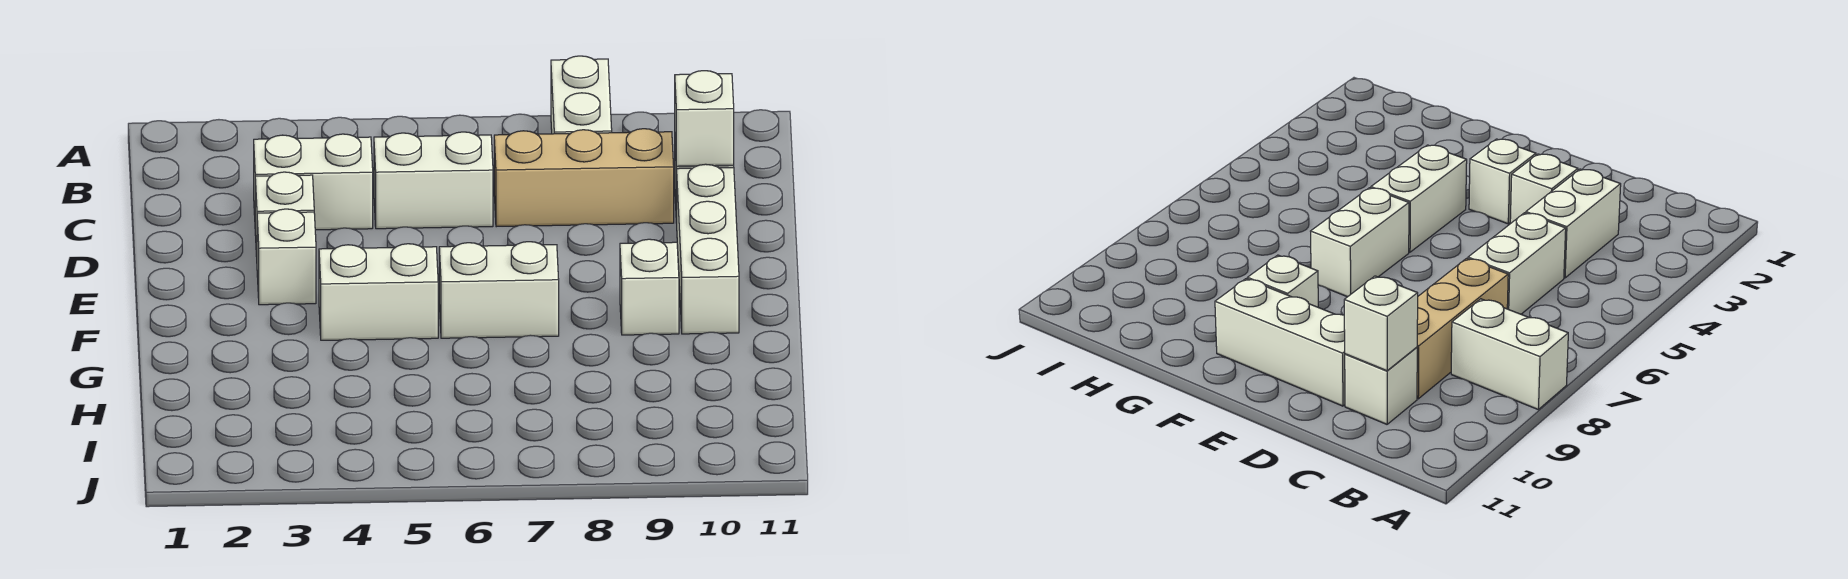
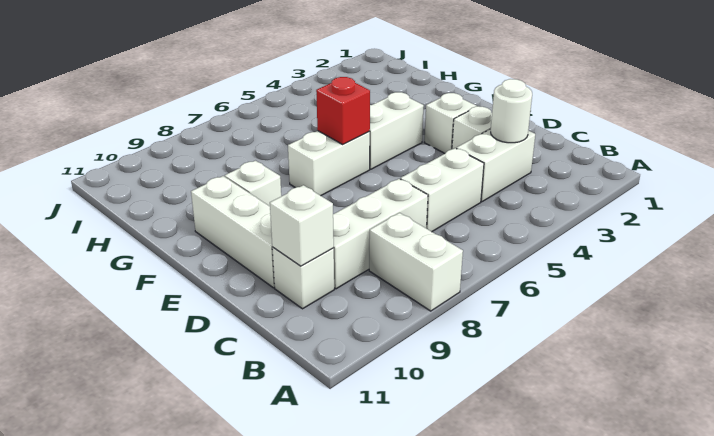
none -> white round brick C3 level 2
tan brick C7:C9 level 1 -> white brick C7:C9 level 1
none -> red brick F6 level 2

